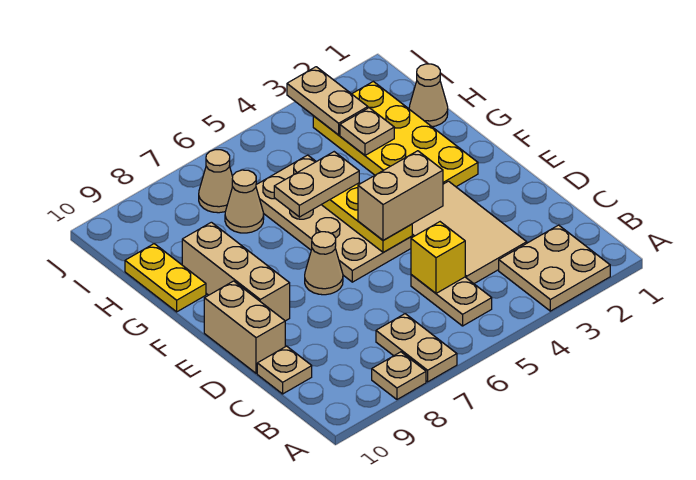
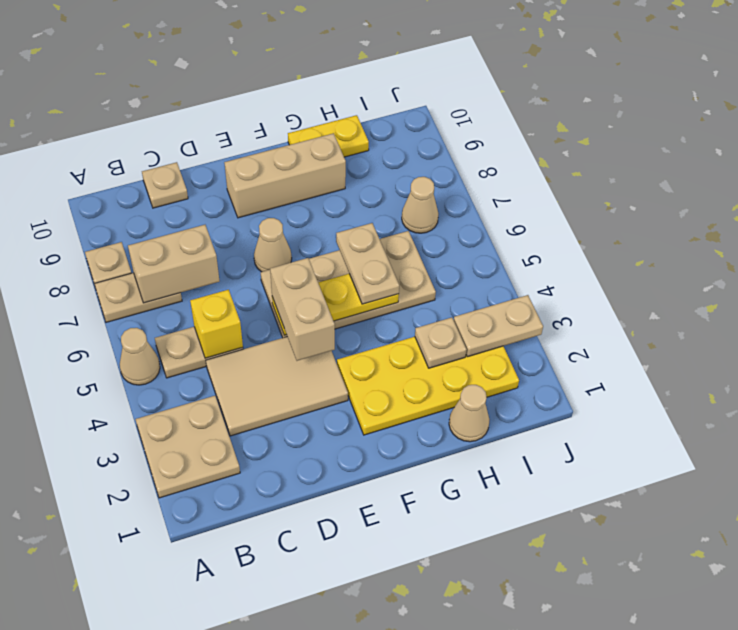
tan brick D10:E10 level 1 -> tan brick B7:C7 level 2
tan cone H7 level 1 -> tan cone A5 level 1

